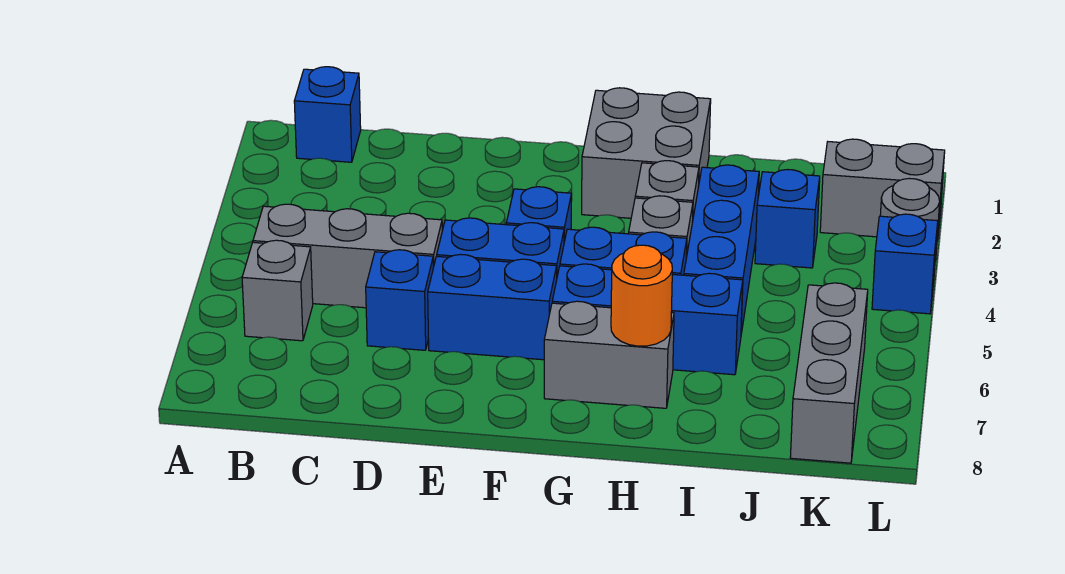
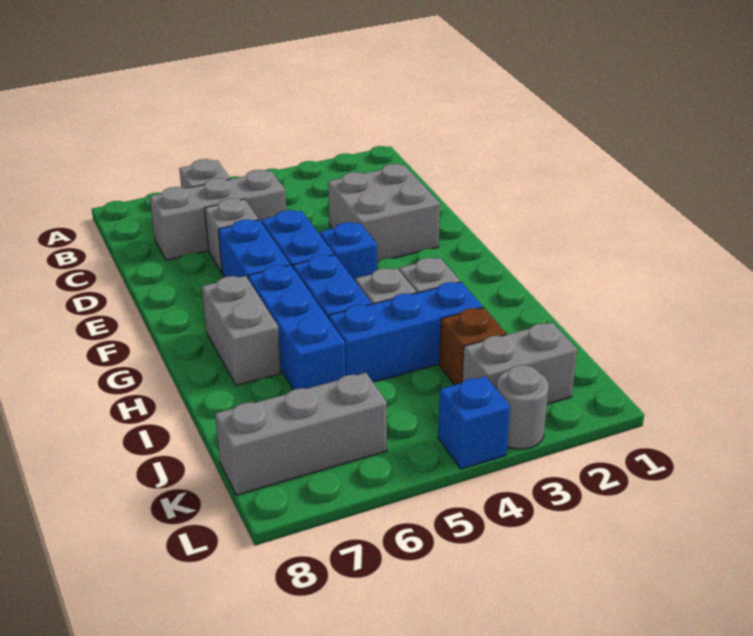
blue brick B1 level 1 -> none
grey brick B5:D5 level 1 -> grey brick C5:C7 level 1
blue brick D6 level 1 -> grey brick D6 level 1
grey brick G1:H2 level 1 -> grey brick D2:E3 level 1
orange round brick H7 level 2 -> none
blue brick J3 level 1 -> brown brick J3 level 1
grey brick K2:L2 level 1 -> grey brick K2:K3 level 1

